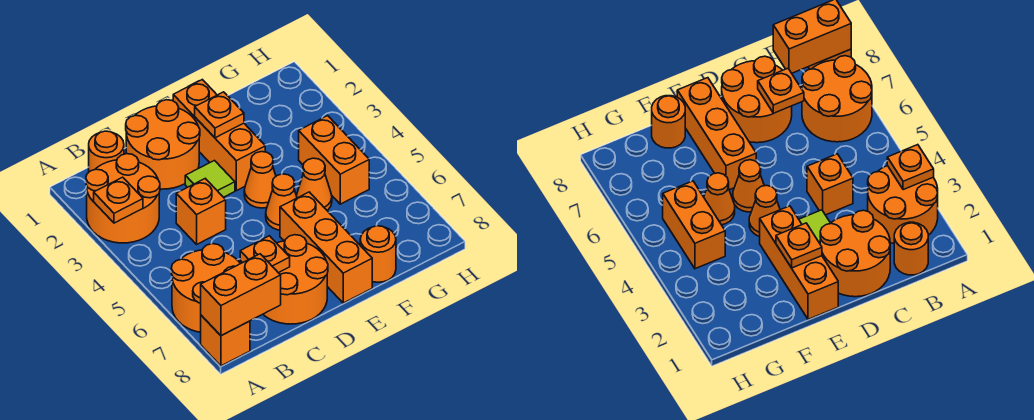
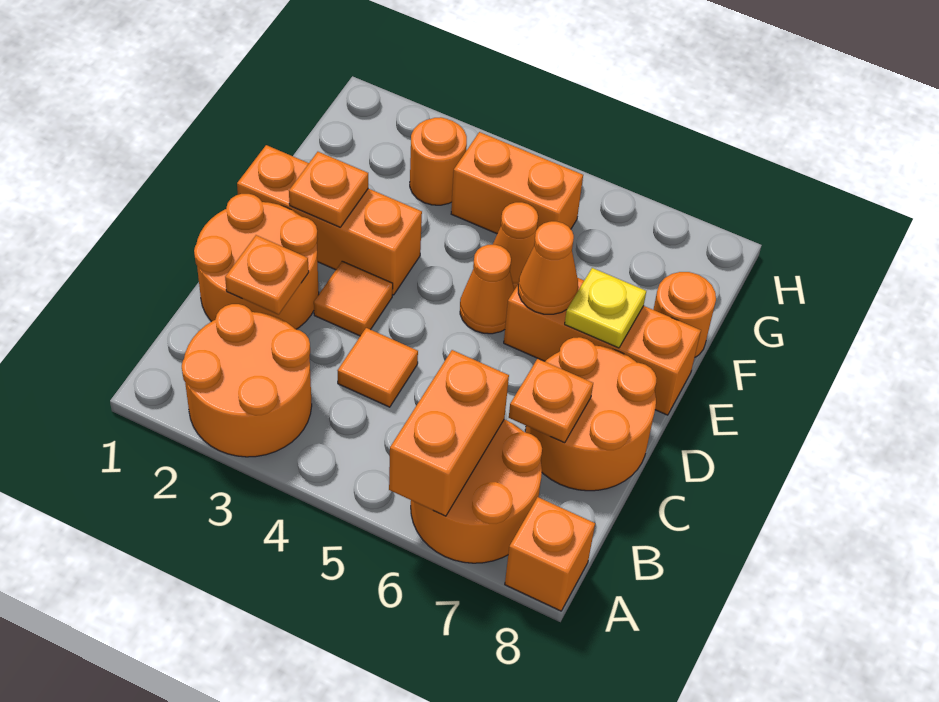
orange plate A3 level 2 -> orange plate C2 level 2
orange brick A8:B8 level 2 -> orange brick A6:B6 level 2
orange round brick B1 level 1 -> orange round brick G3 level 1
orange brick C4 level 1 -> orange tile C4 level 1
lime tile D3 level 1 -> orange tile D3 level 1
orange cone E4 level 1 -> orange cone E6 level 2
none -> yellow plate E7 level 2

